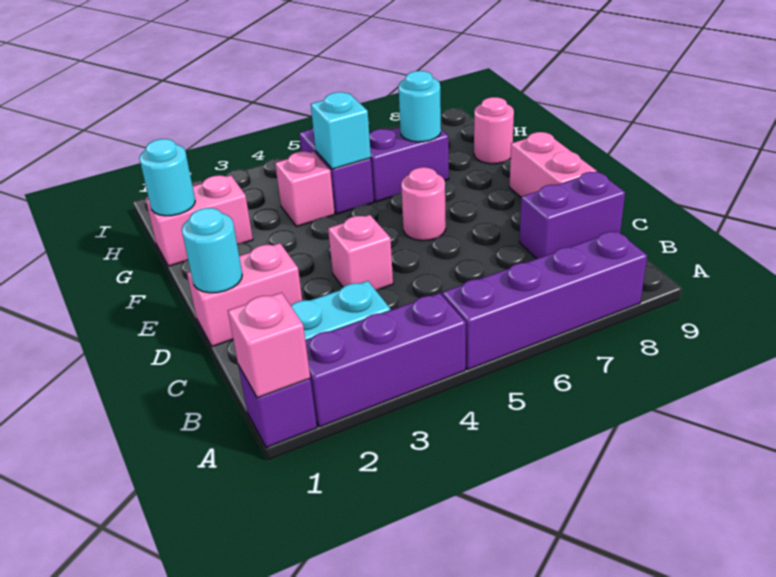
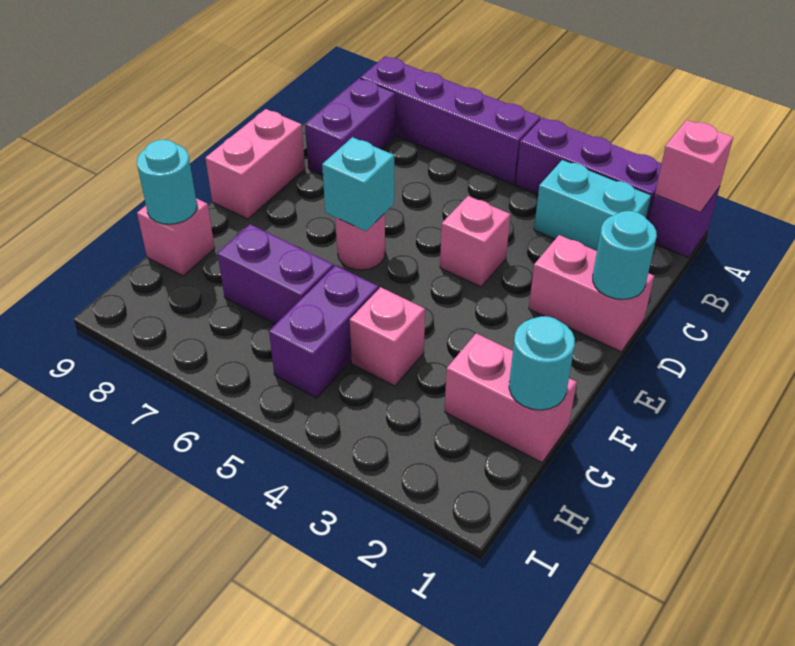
purple brick C8:C9 level 1 -> purple brick B8:C8 level 1
cyan brick G5 level 2 -> cyan brick E6 level 2
cyan round brick G7 level 2 -> cyan round brick G9 level 2
pink round brick G9 level 1 -> pink brick G9 level 1

